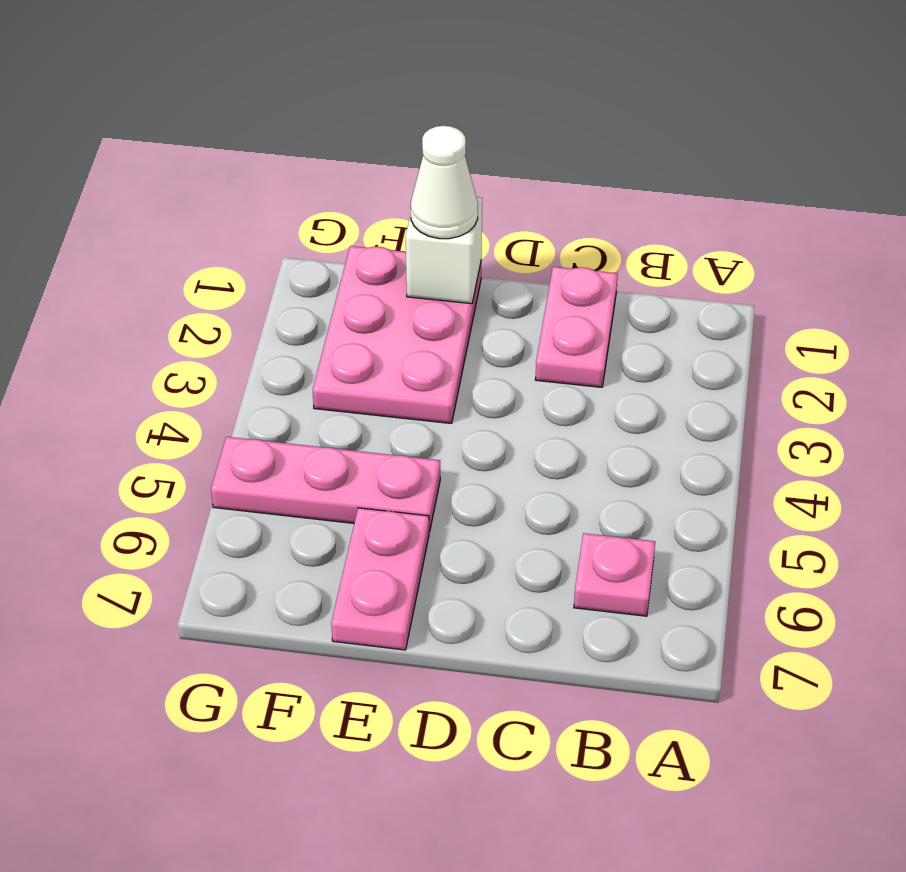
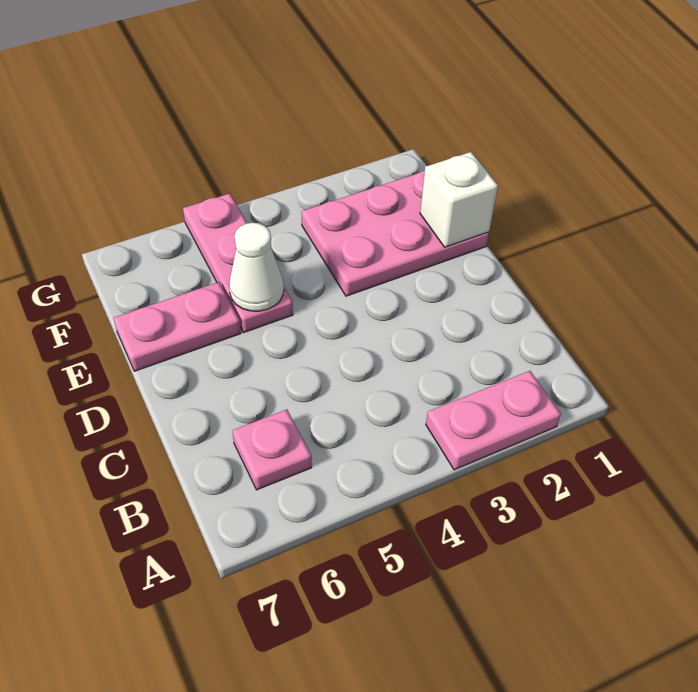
pink plate C1:C2 level 1 -> pink plate A2:A3 level 1
white cone E1 level 3 -> white cone E5 level 2

